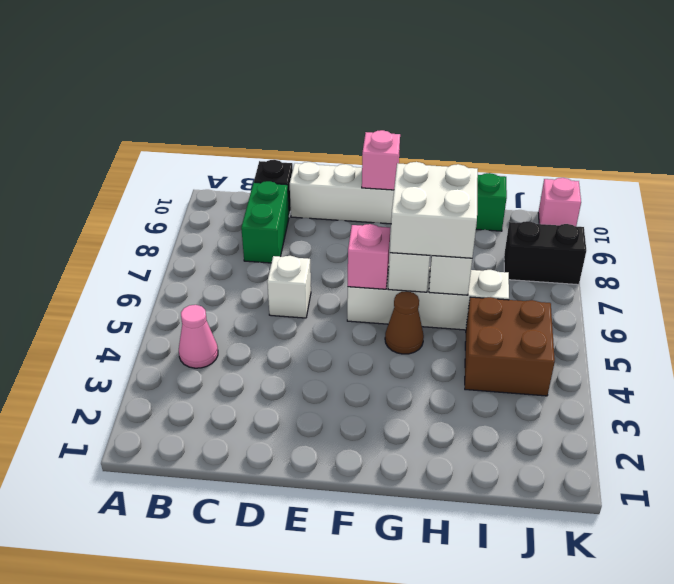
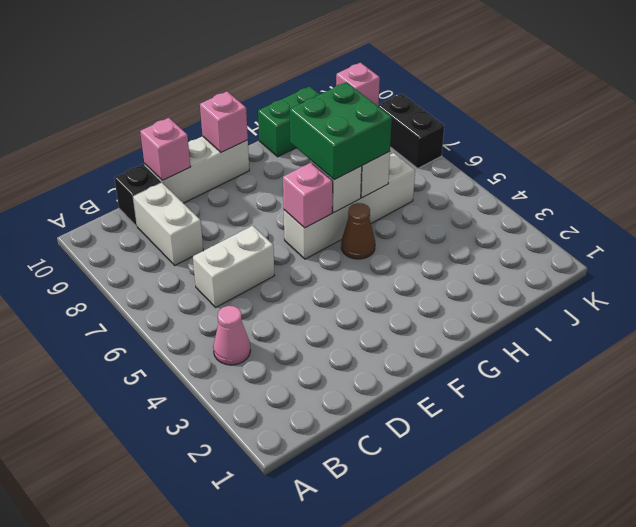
green brick C8:C9 level 1 -> white brick C8:C9 level 1
white brick D6 level 1 -> white brick C6:D6 level 1
none -> pink brick D10 level 2
white brick G6:H7 level 3 -> green brick G6:H7 level 3
brown brick I4:J5 level 1 -> none
black brick J8:K8 level 1 -> black brick K7:K8 level 1

